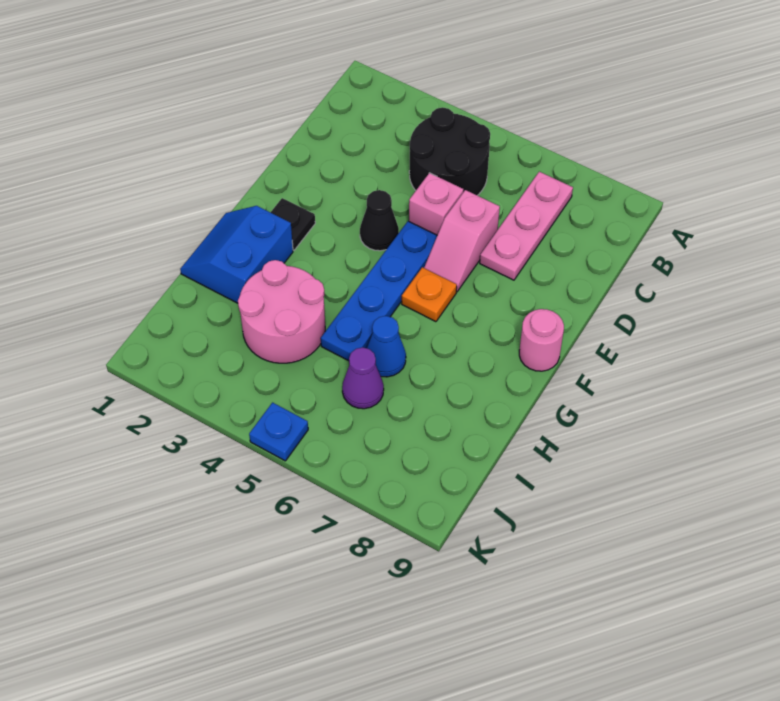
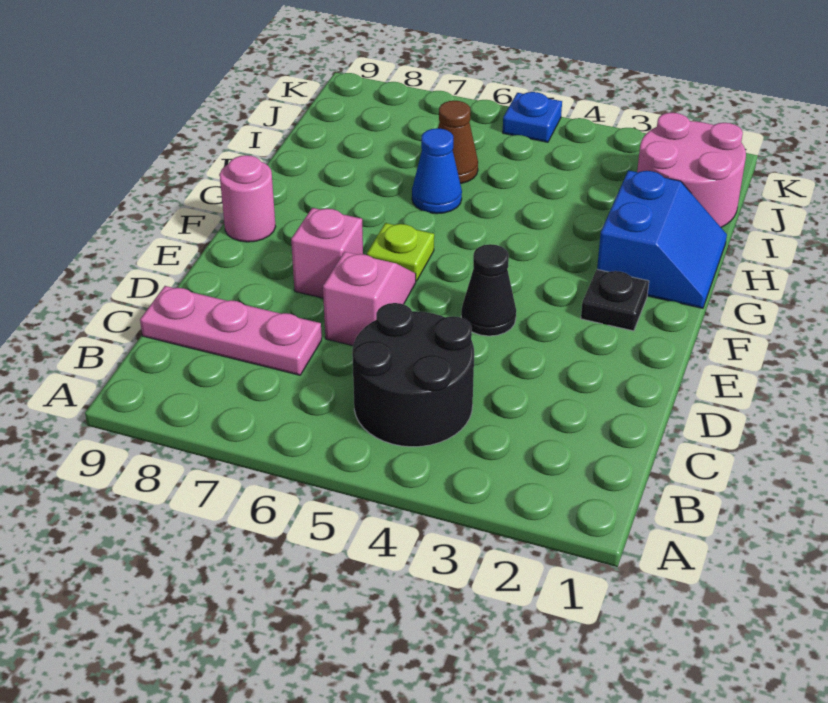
pink plate B7:D7 level 1 -> pink plate C7:C9 level 1
pink brick D5 level 1 -> pink brick E7 level 1
blue plate E5:H5 level 1 -> none
orange plate F6 level 1 -> lime plate F6 level 1
pink round brick H3:I4 level 1 -> pink round brick I1:J2 level 1
purple cone I6 level 1 -> brown cone I6 level 1

